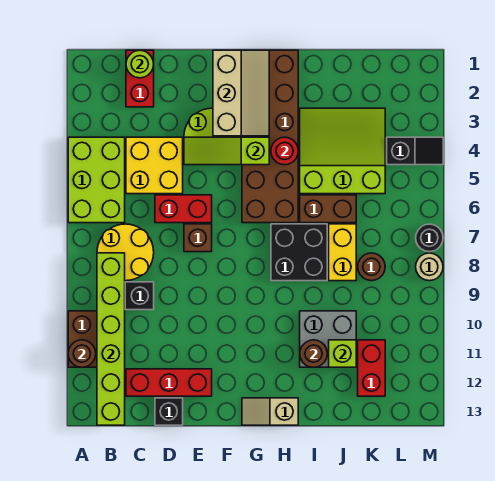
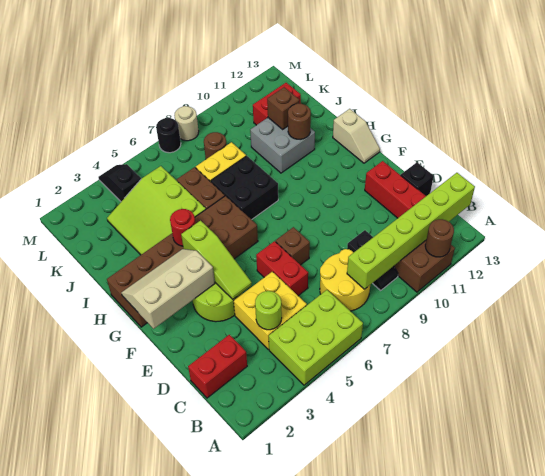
lime round brick C1 level 2 -> lime round brick C4 level 2
lime brick J11 level 2 -> brown brick J11 level 2

